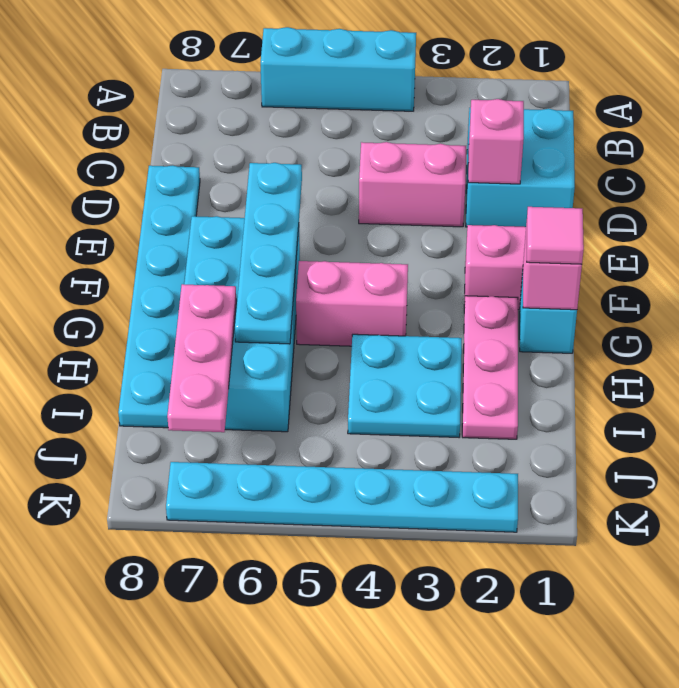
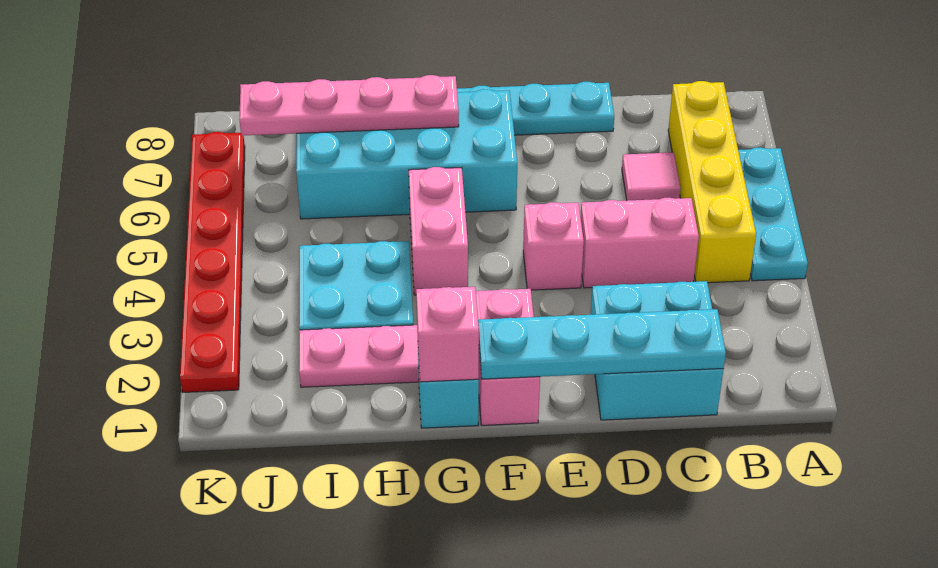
cyan brick A4:A6 level 1 -> cyan plate A4:A6 level 1
none -> yellow brick B4:B7 level 1
pink brick D2 level 2 -> pink brick E4 level 1
pink brick D3:D4 level 1 -> pink brick C4:D4 level 1
cyan plate E6:H6 level 2 -> cyan plate C1:F1 level 2
pink tile G1 level 3 -> pink tile C6 level 1
pink plate H7:J7 level 2 -> pink plate G7:J7 level 2
cyan plate K2:K7 level 1 -> red plate K2:K7 level 1

